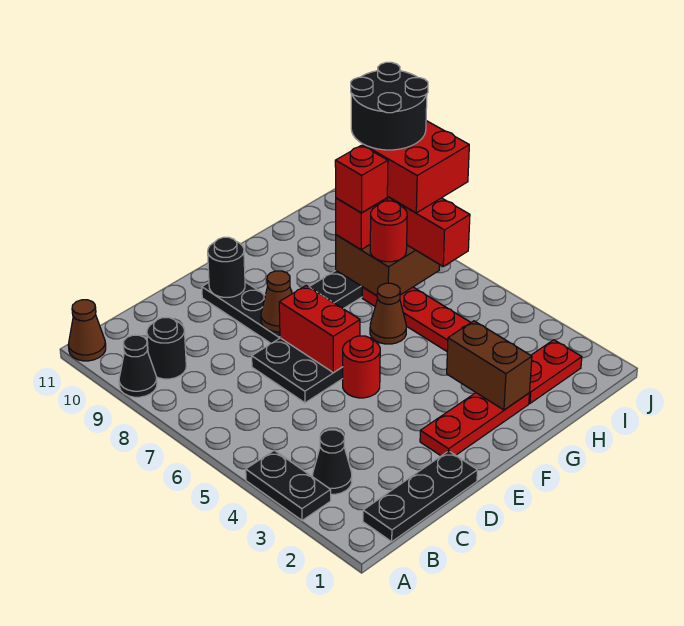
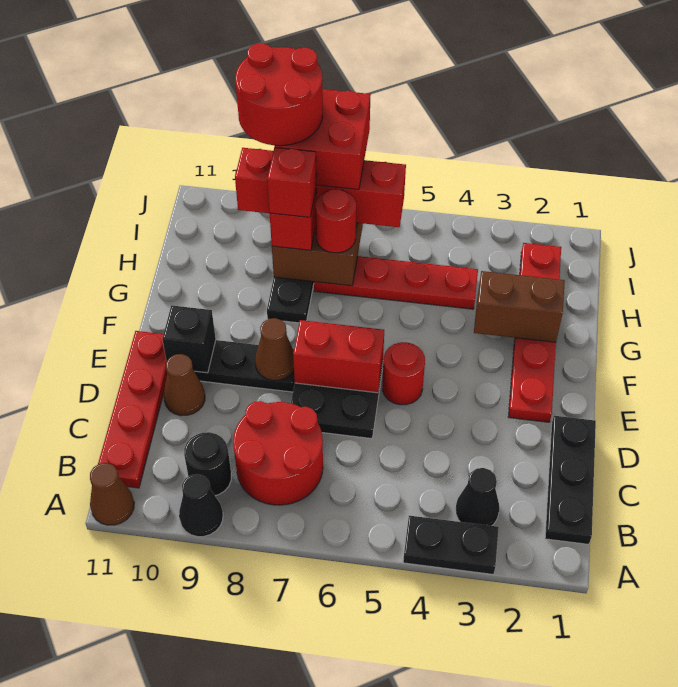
none -> red round brick B7:C8 level 1
none -> red plate B11:E11 level 1
black round brick E10 level 2 -> black brick E10 level 2
brown cone G6 level 1 -> brown cone D10 level 1
black round brick I8:J9 level 5 -> red round brick I8:J9 level 5

